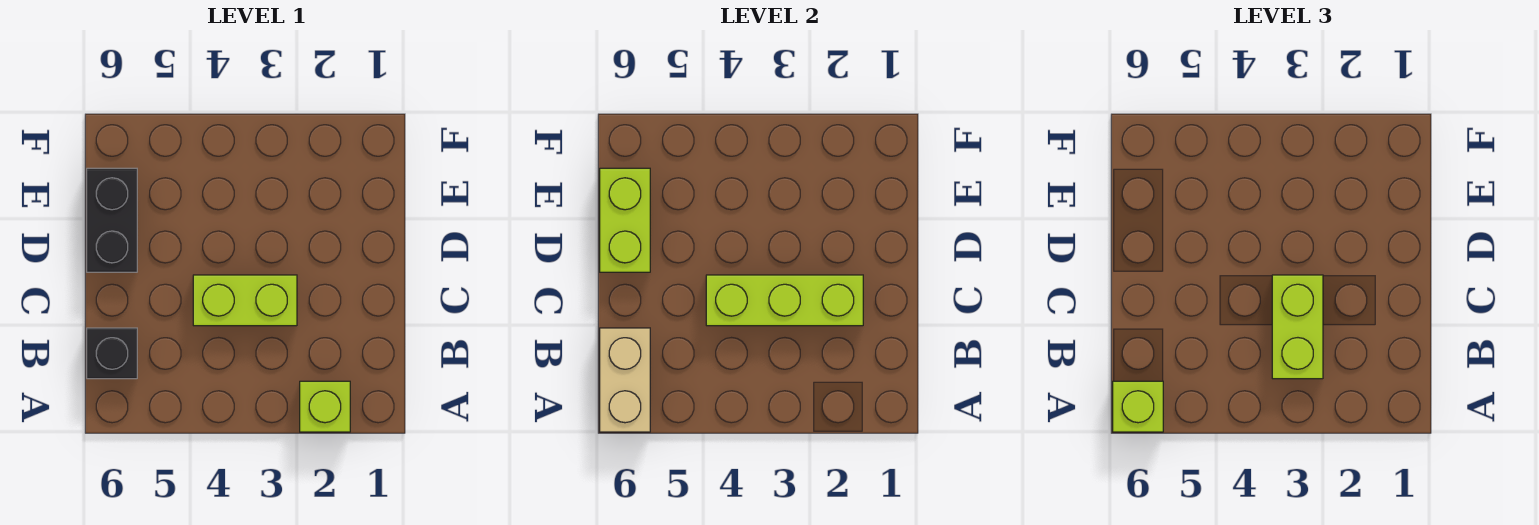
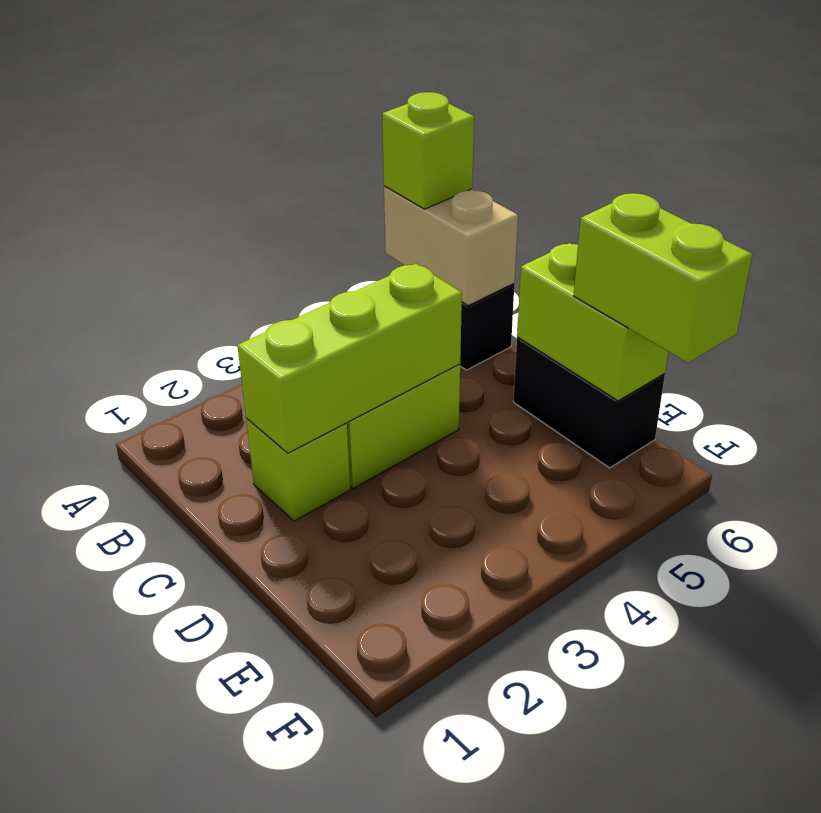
lime brick A2 level 1 -> lime brick C2 level 1
lime brick B3:C3 level 3 -> lime brick E6:F6 level 3

